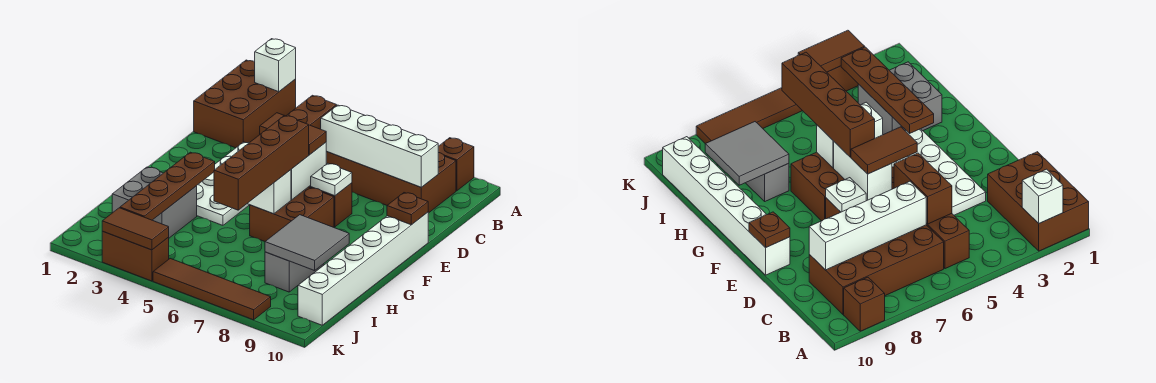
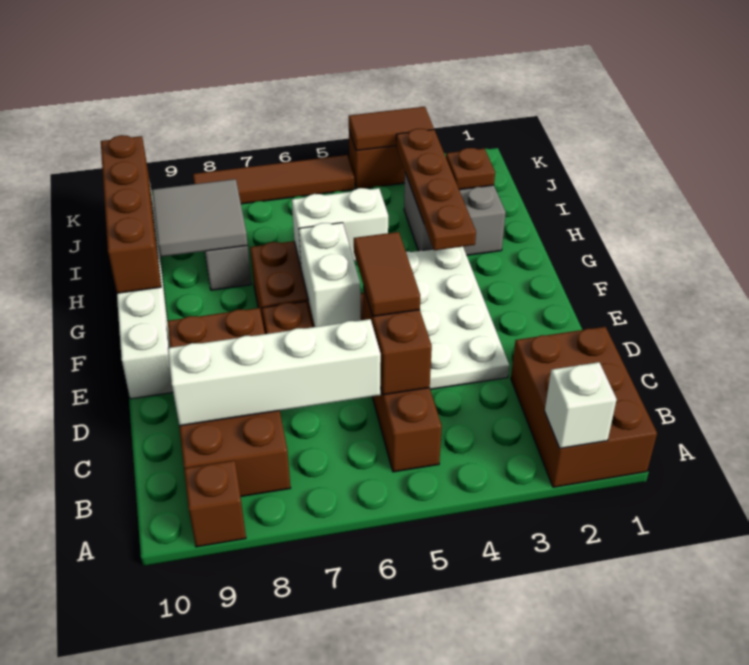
brown brick B6:C9 level 1 -> brown brick B8:E9 level 1
brown tile E5:E6 level 3 -> brown tile D5:E5 level 3
white plate E7 level 2 -> none
brown plate E10 level 2 -> brown plate I2 level 2
brown brick F6:I6 level 3 -> brown brick G10:J10 level 2

